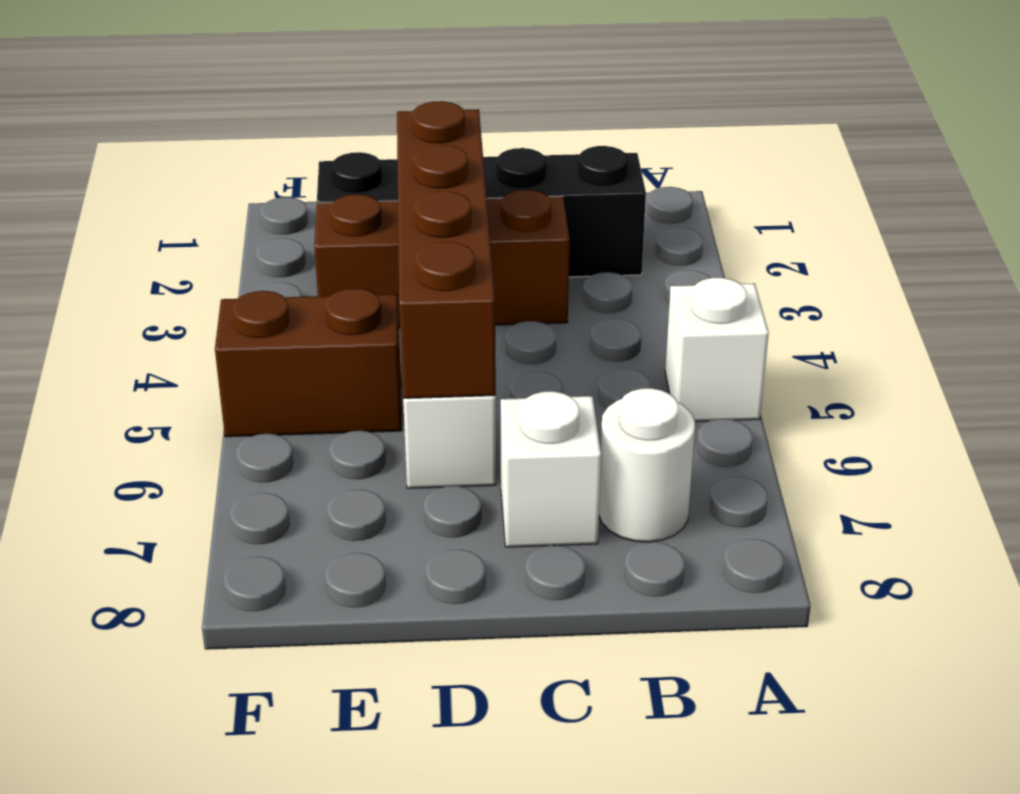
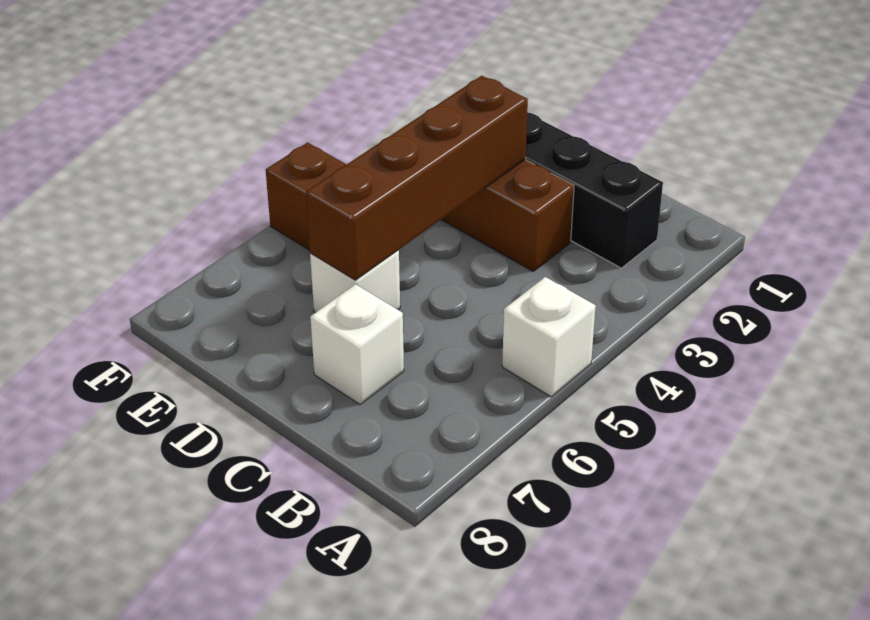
white round brick B7 level 1 -> none

